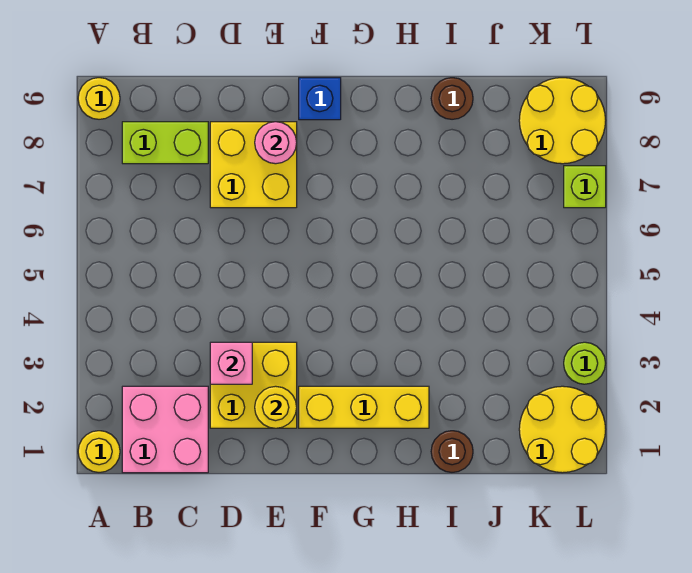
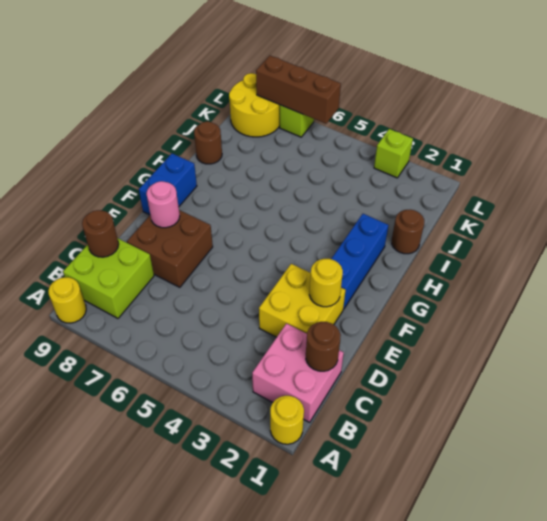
lime brick B8:C8 level 1 -> lime brick B8:C9 level 1
none -> brown round brick C1 level 2
none -> brown round brick C9 level 2
pink brick D3 level 2 -> none
yellow brick D7:E8 level 1 -> brown brick D7:E8 level 1
yellow brick F2:H2 level 1 -> blue brick F2:H2 level 1
blue brick F9 level 1 -> blue brick F9:G9 level 1
yellow round brick K1:L2 level 1 -> none
lime round brick L3 level 1 -> lime brick L3 level 1
none -> brown brick L6:L8 level 2

